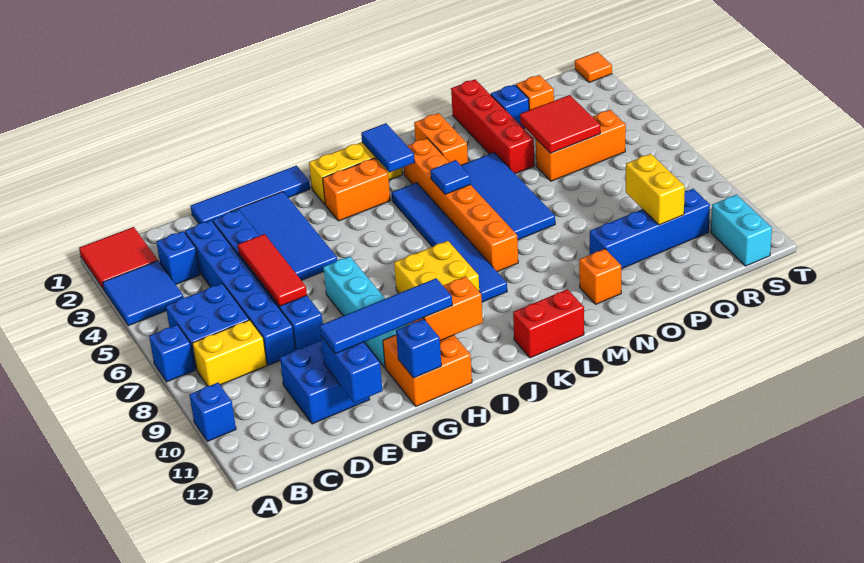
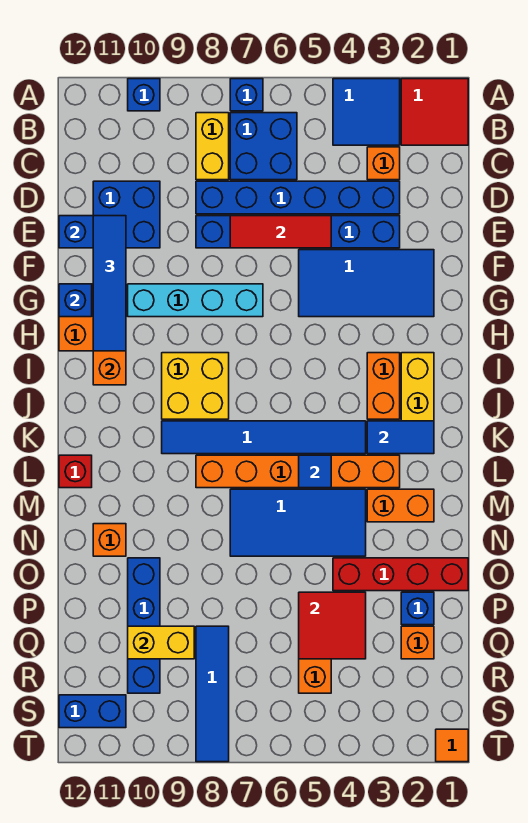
blue brick C3 level 1 -> orange brick C3 level 1
blue tile E1:H1 level 1 -> blue tile Q8:T8 level 1
red brick K12:L12 level 1 -> red brick L12 level 1
cyan brick S11:S12 level 1 -> blue brick S11:S12 level 1

